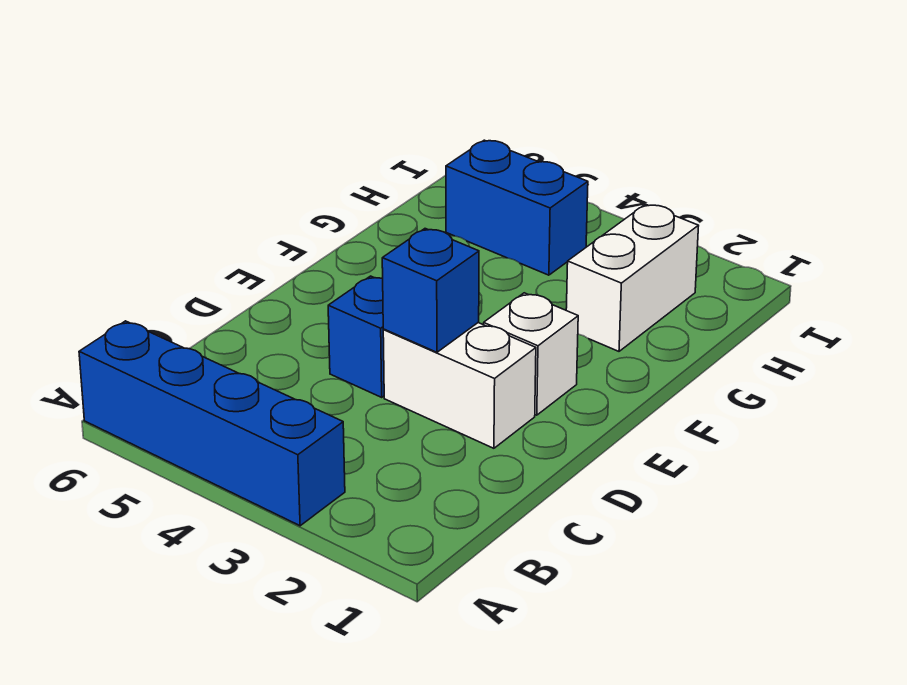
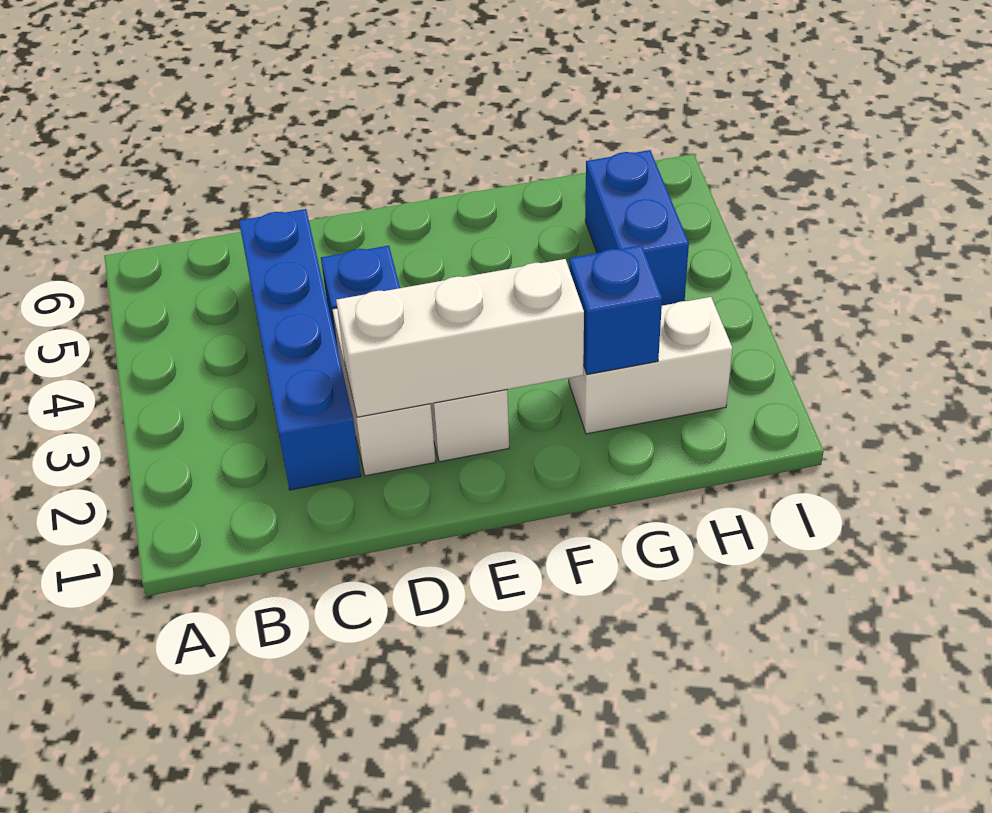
blue brick A3:A6 level 1 -> blue brick C2:C5 level 1
none -> white brick D2:F2 level 2
blue brick D3 level 2 -> blue brick G2 level 2

